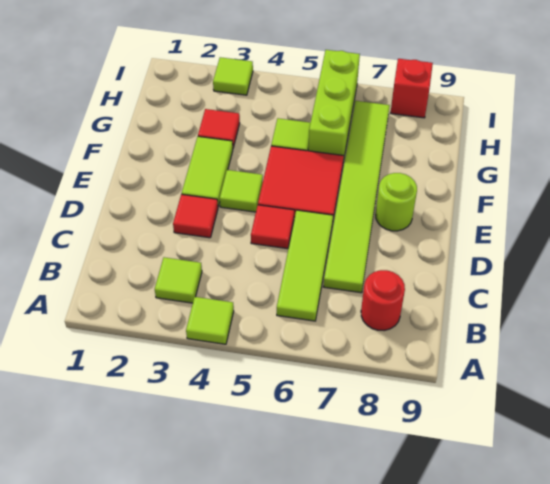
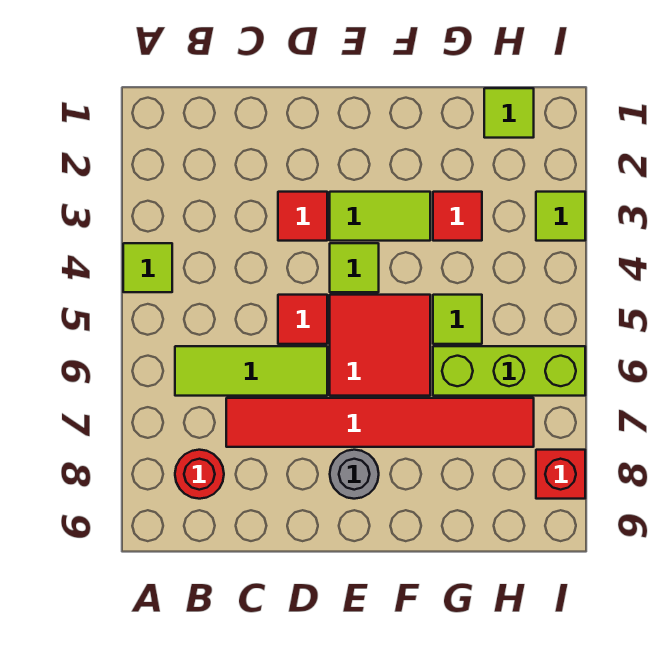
lime tile B3 level 1 -> lime tile H1 level 1
lime tile C7:H7 level 1 -> red tile C7:H7 level 1
lime round brick E8 level 1 -> grey round brick E8 level 1

